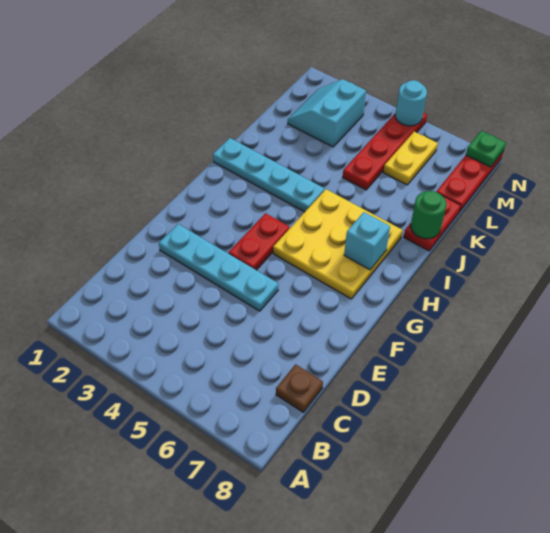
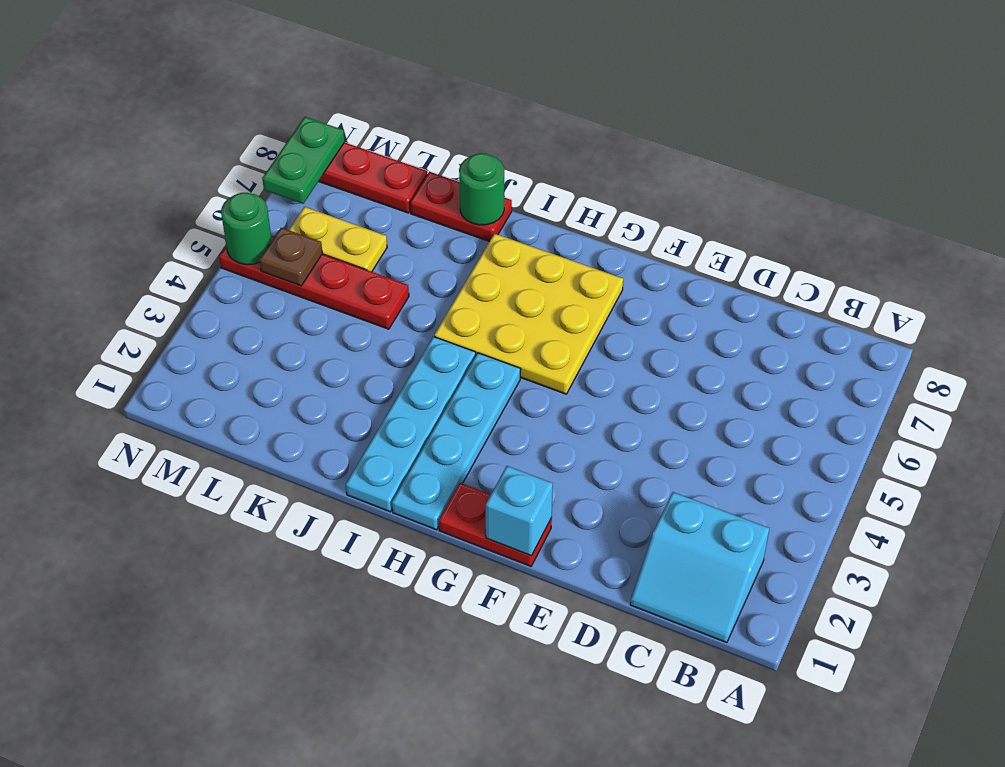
brown plate C8 level 1 -> brown plate M5 level 2
cyan plate E2:E5 level 1 -> cyan plate H1:H4 level 1
red plate F4:G4 level 1 -> red plate F1:G1 level 1
cyan brick H7 level 2 -> cyan brick F1 level 2
cyan slope L2:M3 level 1 top 3 -> cyan slope B1:C2 level 1 top 2
cyan round brick N5 level 2 -> green round brick N5 level 2
green plate N8 level 2 -> green plate N7:N8 level 2

